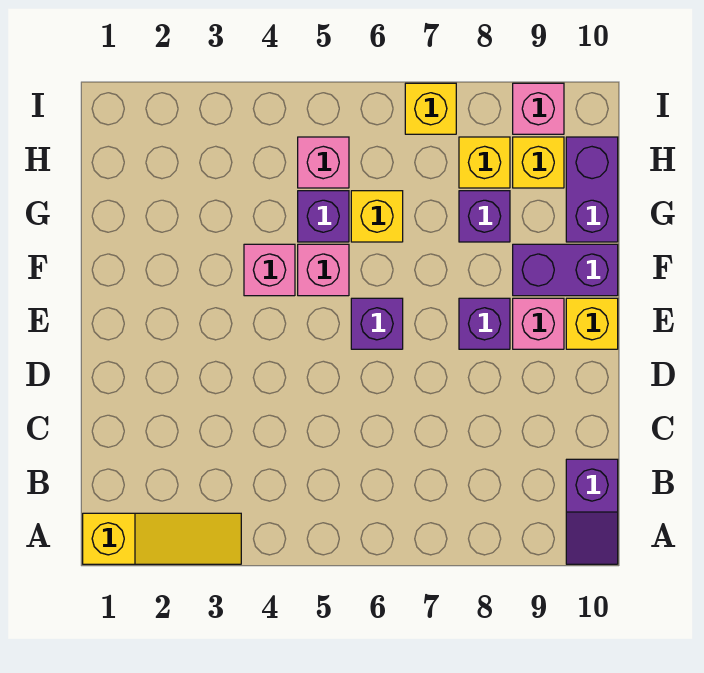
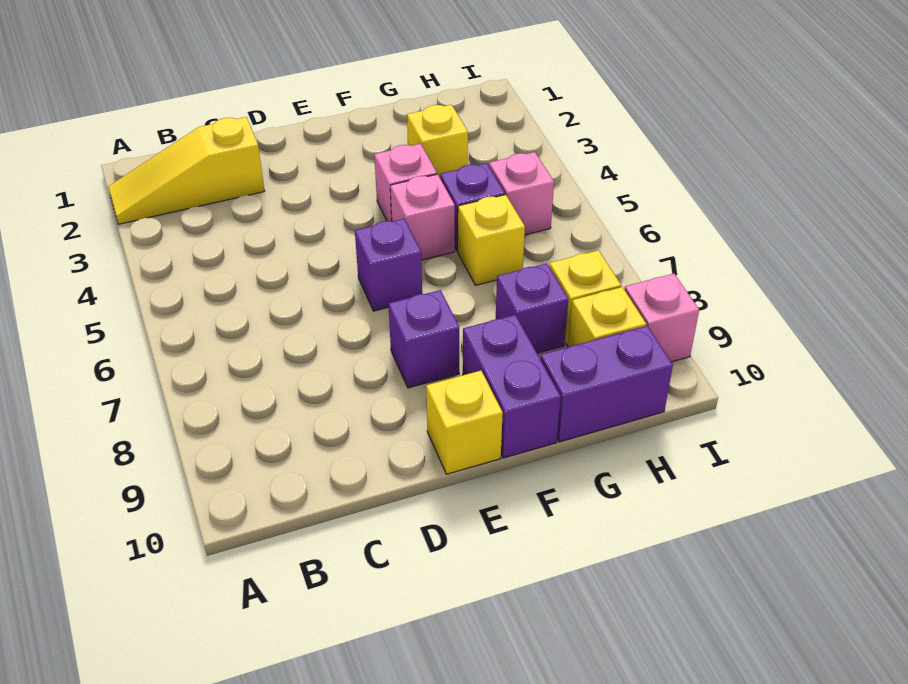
yellow slope A1:A3 level 1 top 1 -> yellow slope A2:C2 level 1 top C
purple slope A10:B10 level 1 top B -> none
pink brick E9 level 1 -> none
yellow brick I7 level 1 -> yellow brick G3 level 1

